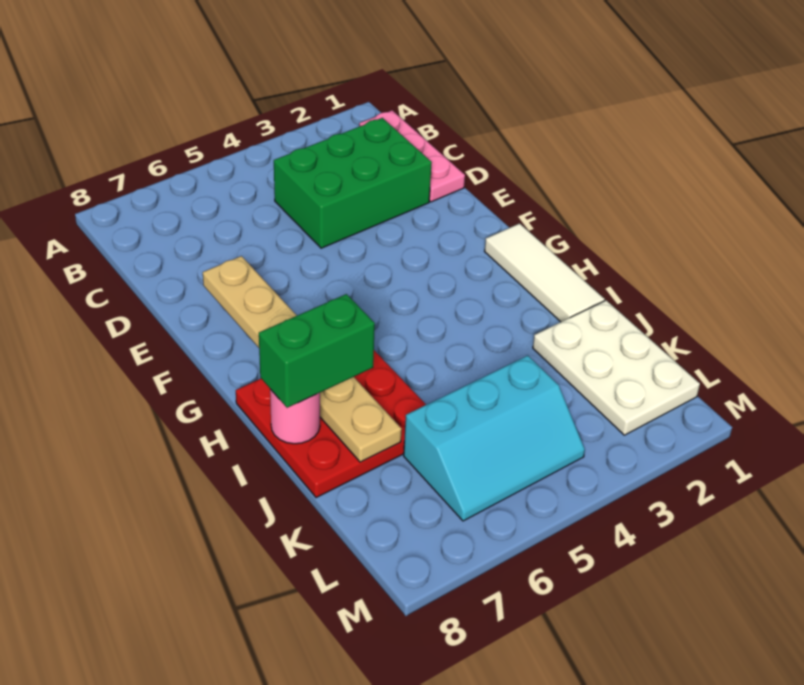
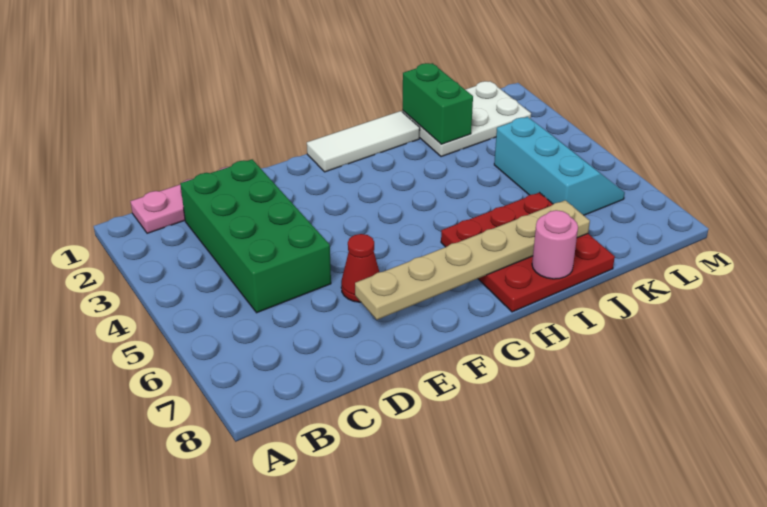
green brick C2:D4 level 1 -> green brick C2:D5 level 1
none -> red cone E6 level 1
green brick I7:I8 level 3 -> green brick J1:J2 level 2

